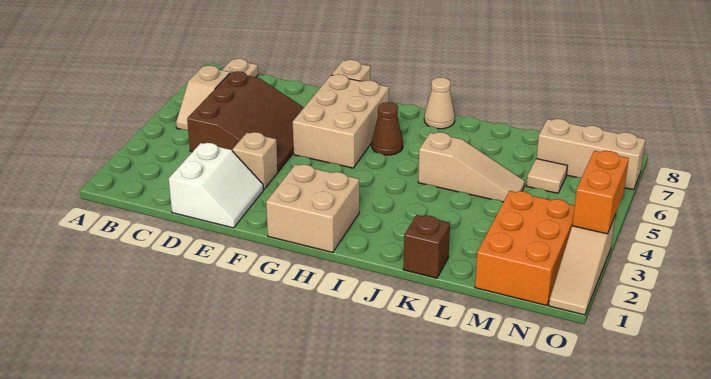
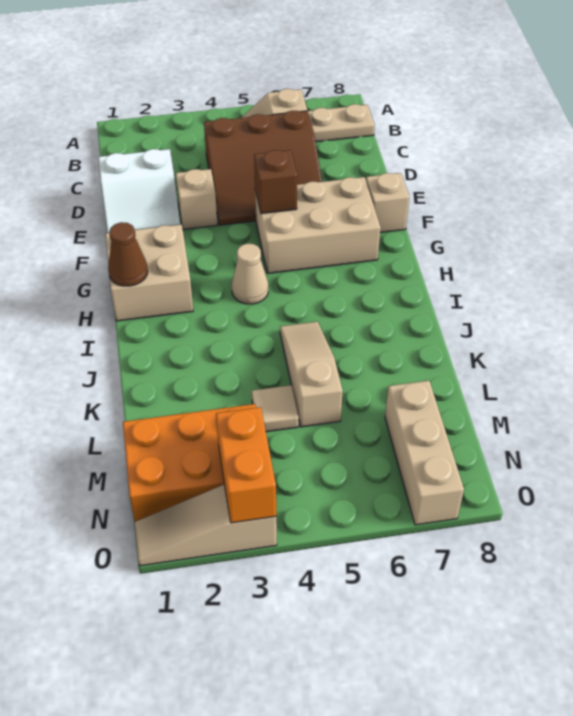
brown cone H6 level 1 -> brown cone H1 level 2
tan cone I8 level 1 -> tan cone H4 level 1
tan slope J5:L5 level 1 top J -> tan slope J5:L5 level 1 top L
brown brick K1 level 1 -> brown brick F5 level 2
tan tile M6 level 1 -> tan tile L4 level 1
orange brick O3:O4 level 2 -> orange brick N3:O3 level 2

